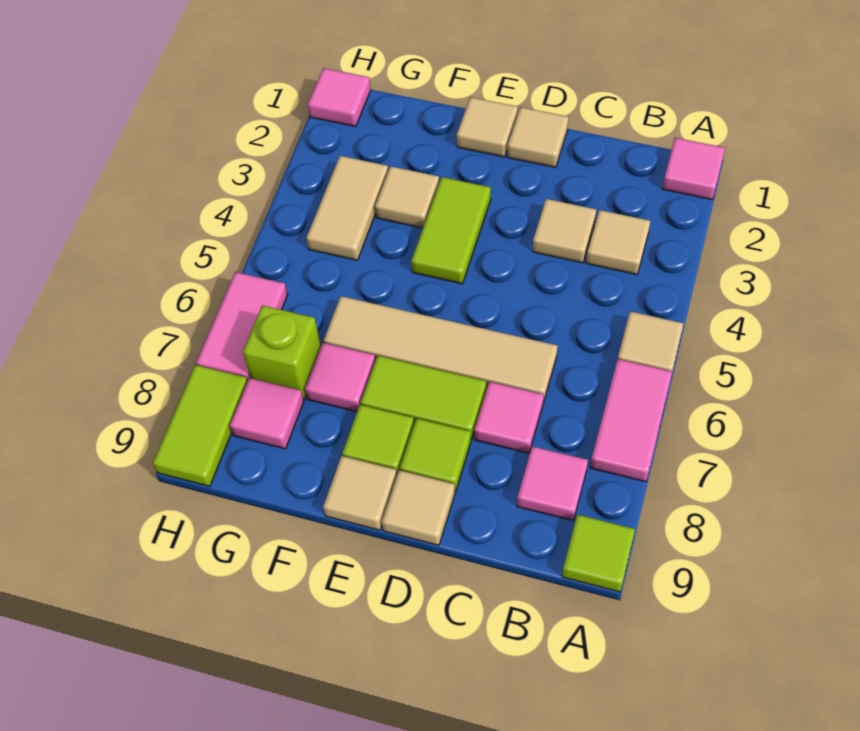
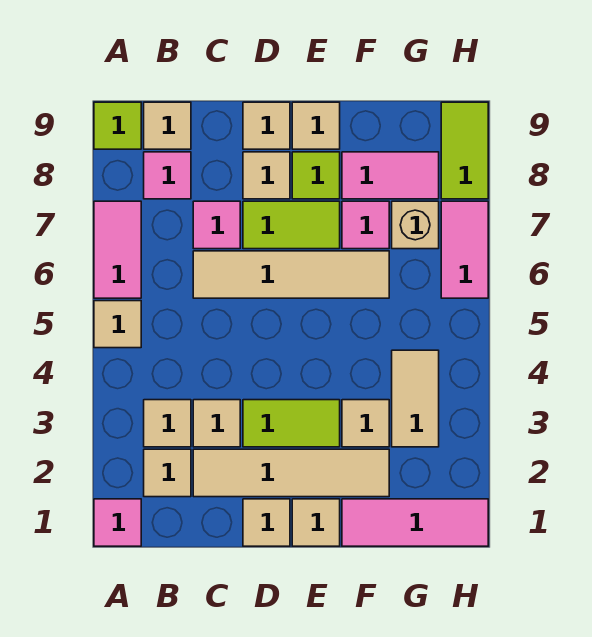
none -> tan tile B2 level 1
none -> tan tile B9 level 1
none -> tan tile C2:F2 level 1
lime tile D8 level 1 -> tan tile D8 level 1
lime tile E3:E4 level 1 -> lime tile D3:E3 level 1
lime brick G7 level 1 -> tan brick G7 level 1
pink tile G8 level 1 -> pink tile F8:G8 level 1
pink tile H1 level 1 -> pink tile F1:H1 level 1

